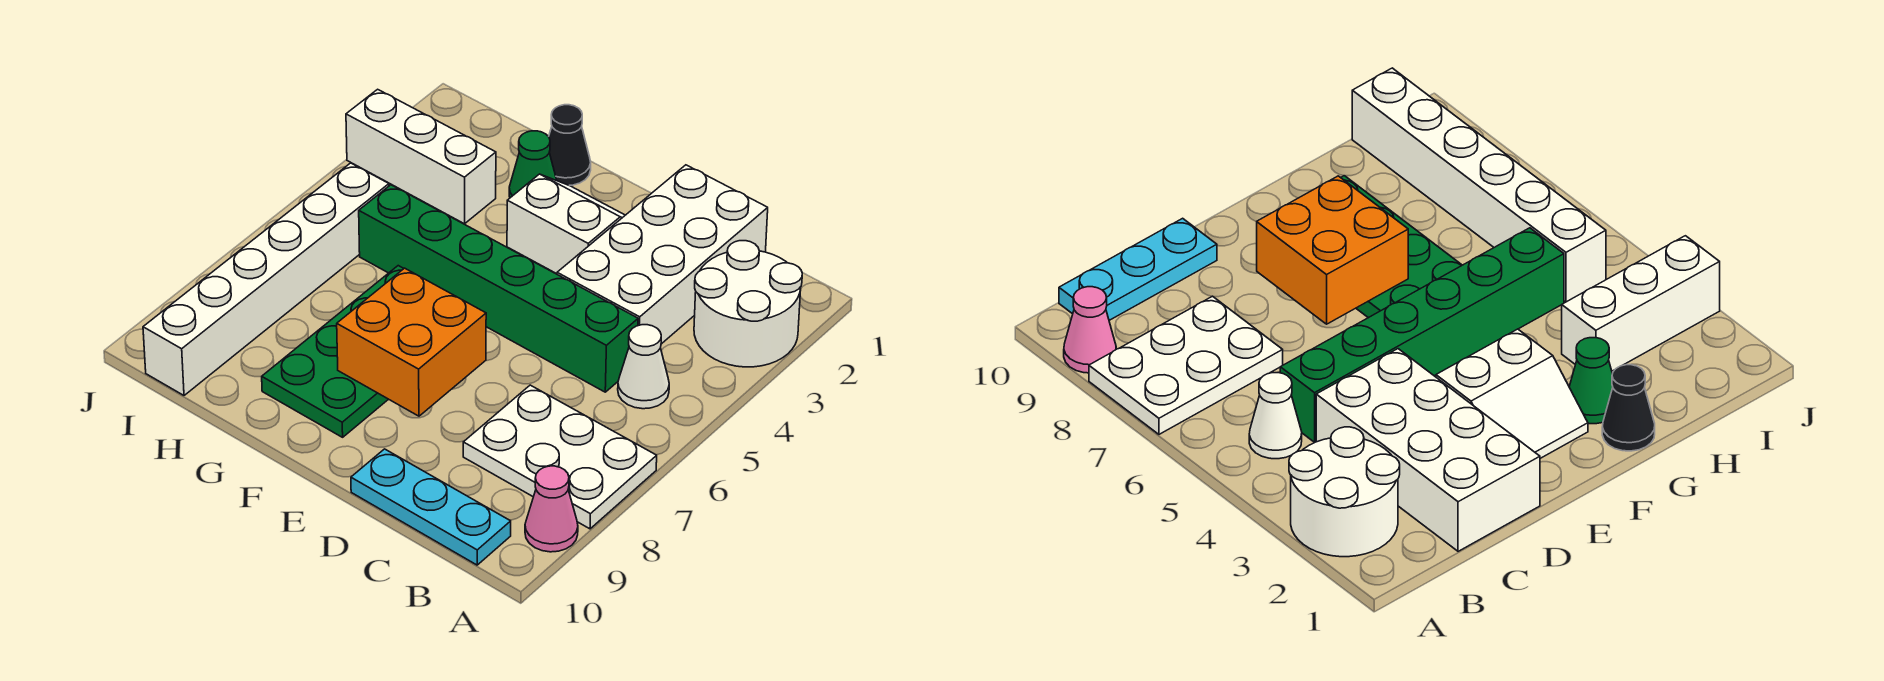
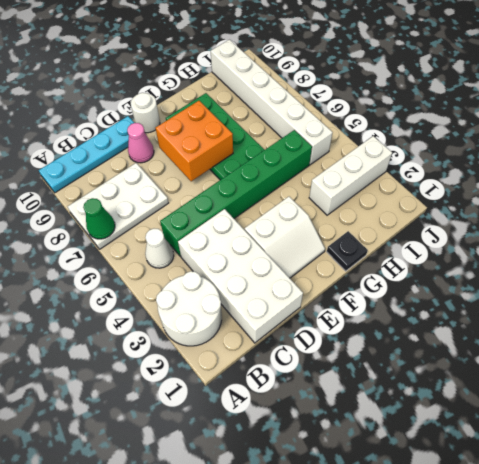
pink cone A9 level 1 -> pink cone D9 level 1
cyan plate B10:D10 level 1 -> cyan plate A10:D10 level 1
none -> white round brick E10 level 1
black cone G1 level 1 -> black plate G1 level 1
green cone G2 level 1 -> green cone A7 level 2

